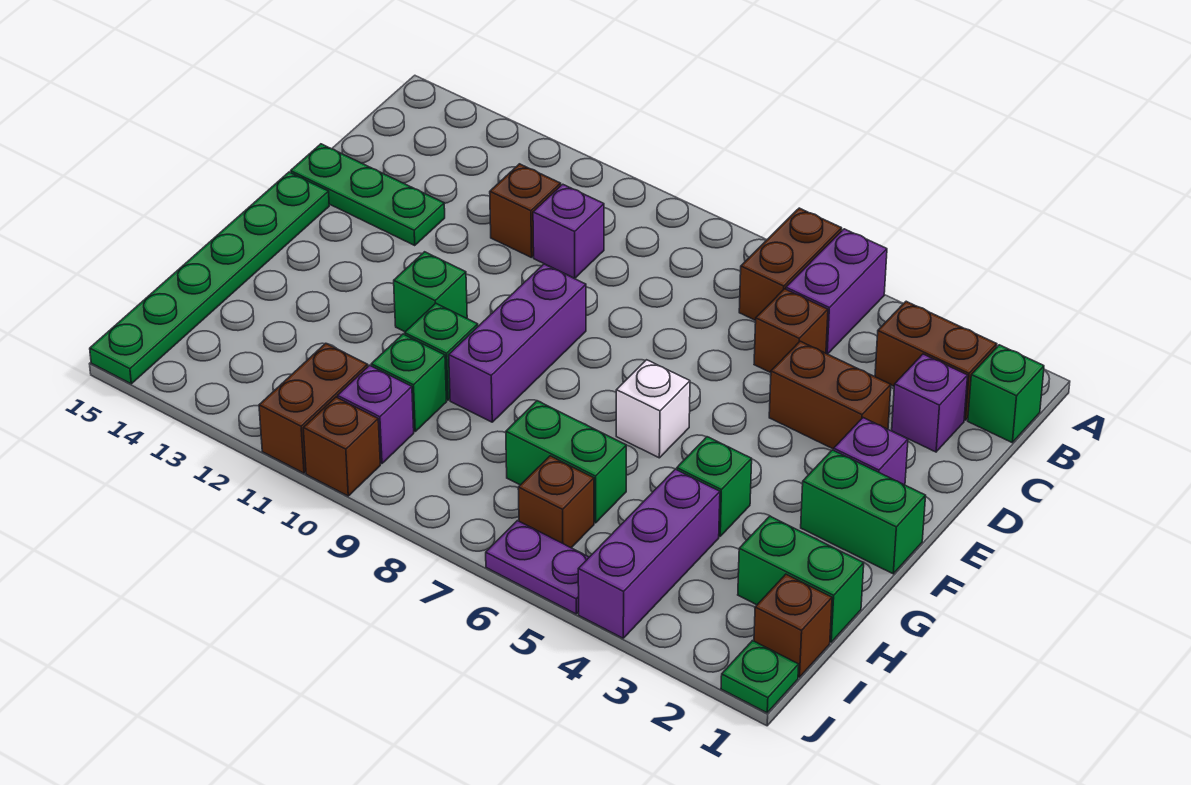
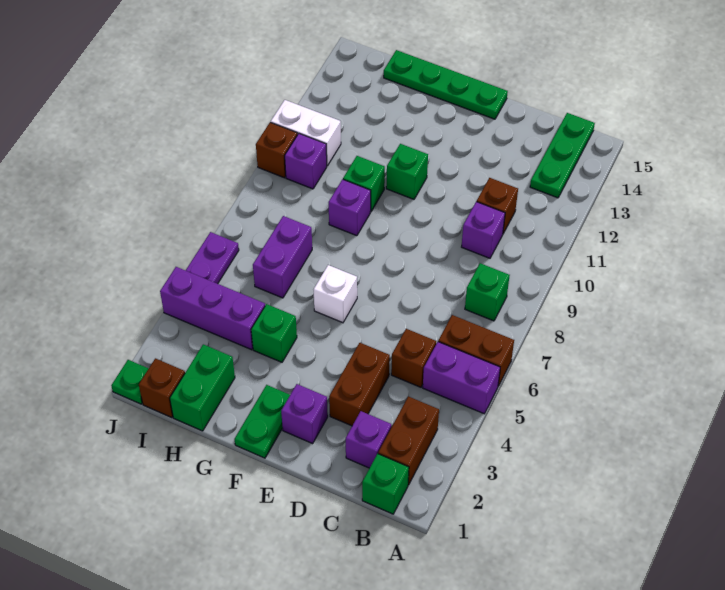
green plate D13:D15 level 1 -> green plate B13:B15 level 1
purple brick E9:G9 level 1 -> purple brick G9 level 1
green plate E15:J15 level 1 -> green plate E15:H15 level 1
green brick F1:F2 level 1 -> green plate F1:F2 level 1
green brick H6:H7 level 1 -> purple brick H6:H7 level 1
green brick H10 level 1 -> green brick B8 level 1
brown brick I6 level 1 -> none
brown brick I11:J11 level 1 -> white brick I11:J11 level 1

